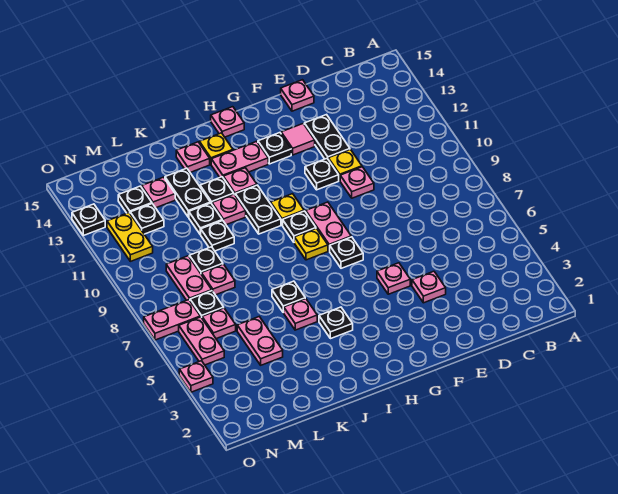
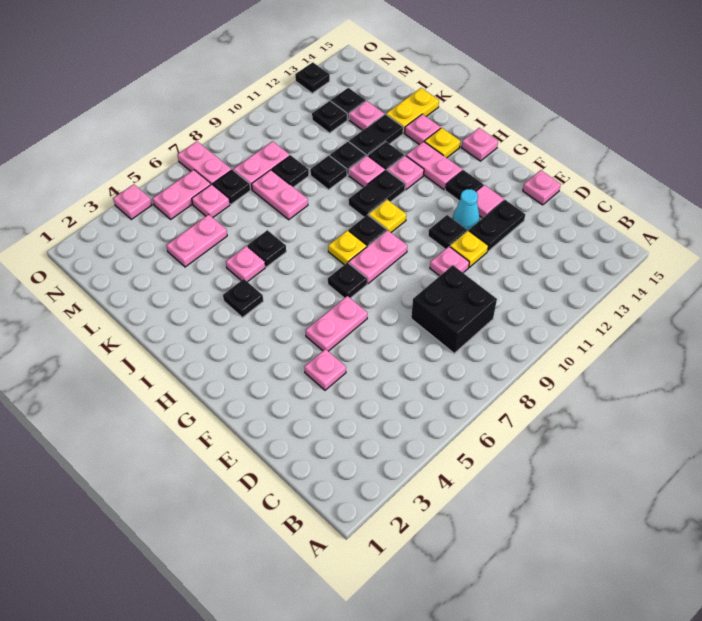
none -> black brick C8:D9 level 1
pink plate F5 level 1 -> pink plate F5:F6 level 1
none -> cyan cone F12 level 1
pink plate L8 level 1 -> pink plate K8:L8 level 1
yellow plate N11:N12 level 1 -> yellow plate K14:K15 level 1

